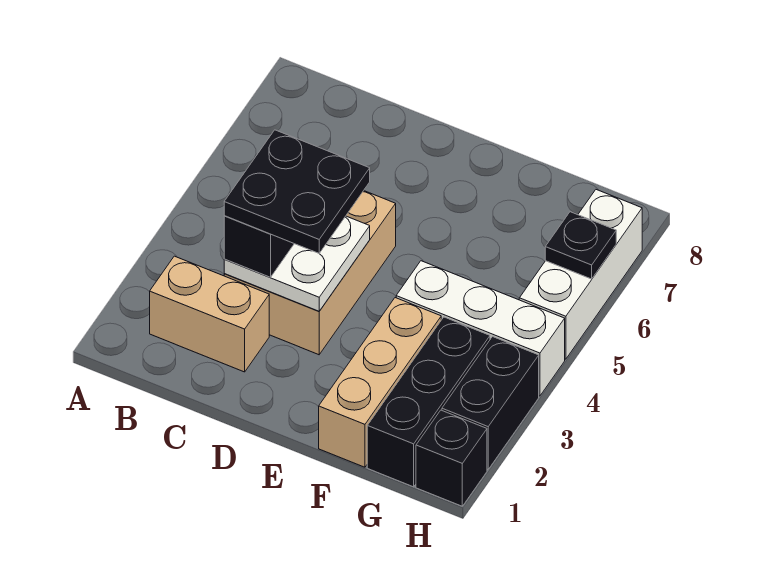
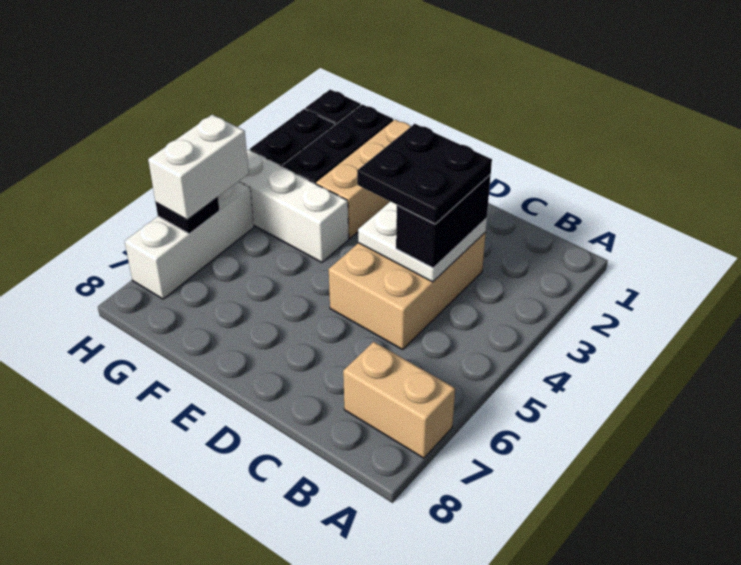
tan brick B2:C2 level 1 -> tan brick A7:B7 level 1
none -> white brick H5:H6 level 3

